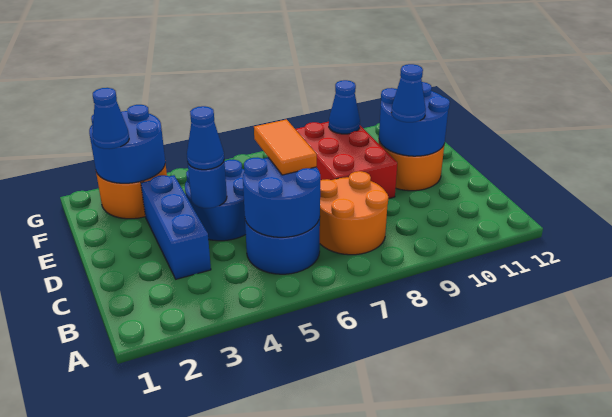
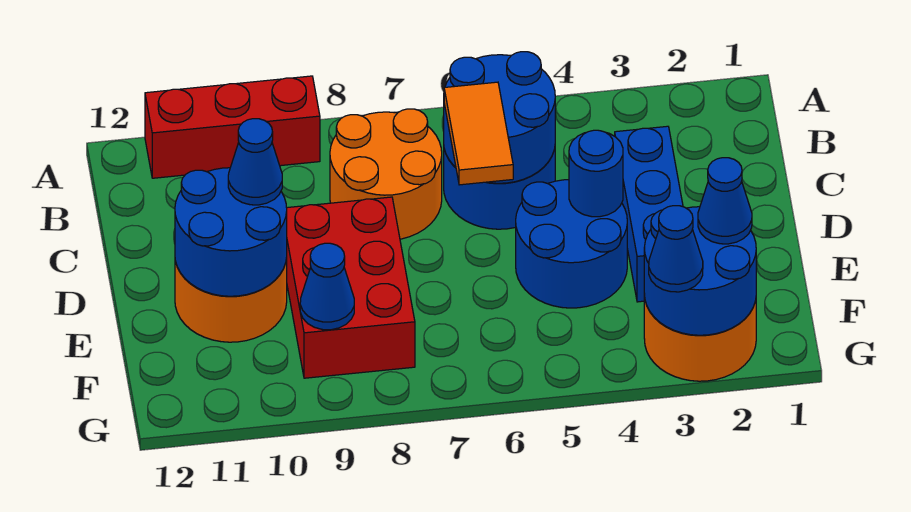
none -> red brick A9:A11 level 1
blue cone D4 level 3 -> blue cone G3 level 3

